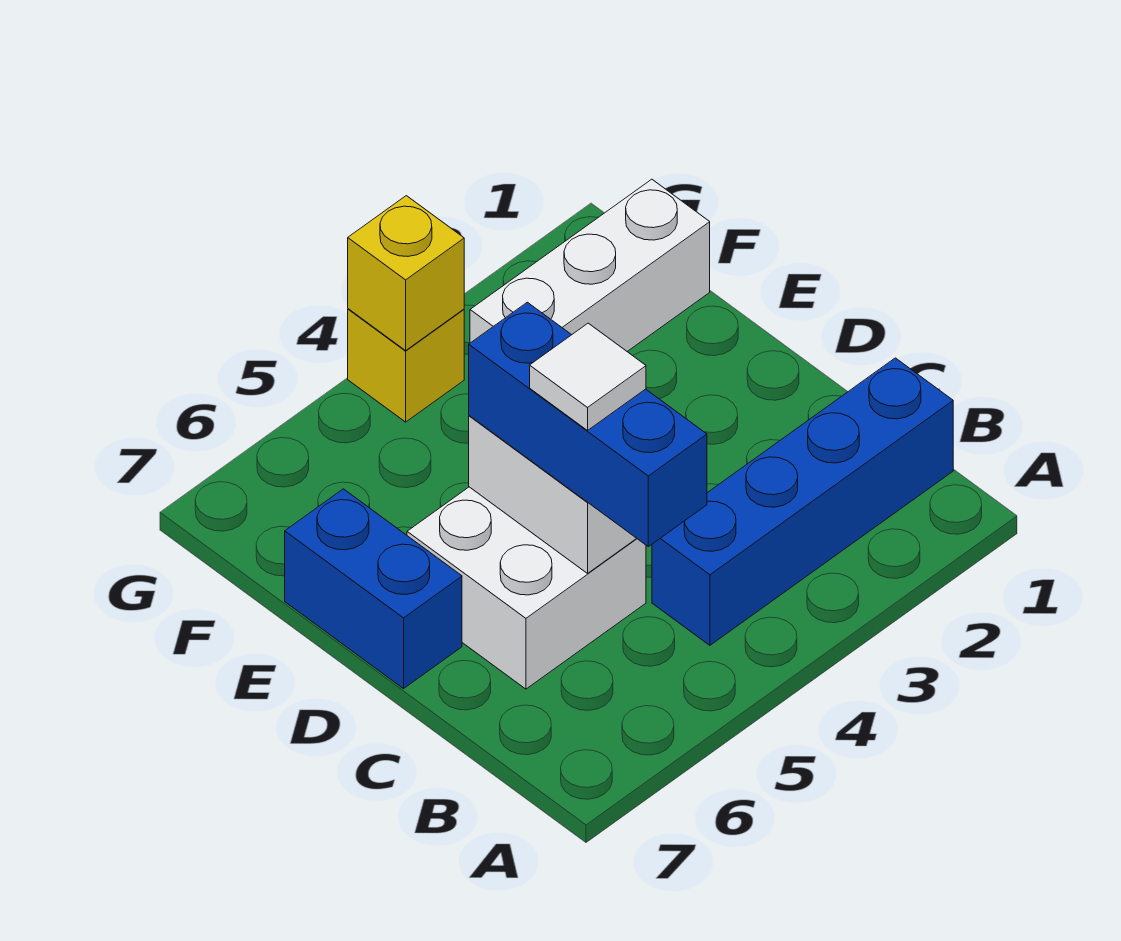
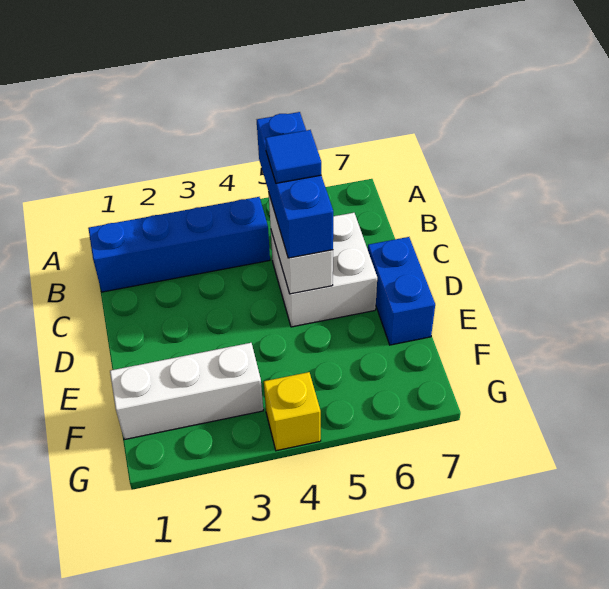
white tile C5 level 4 -> blue tile C5 level 4
yellow brick G4 level 2 -> none

